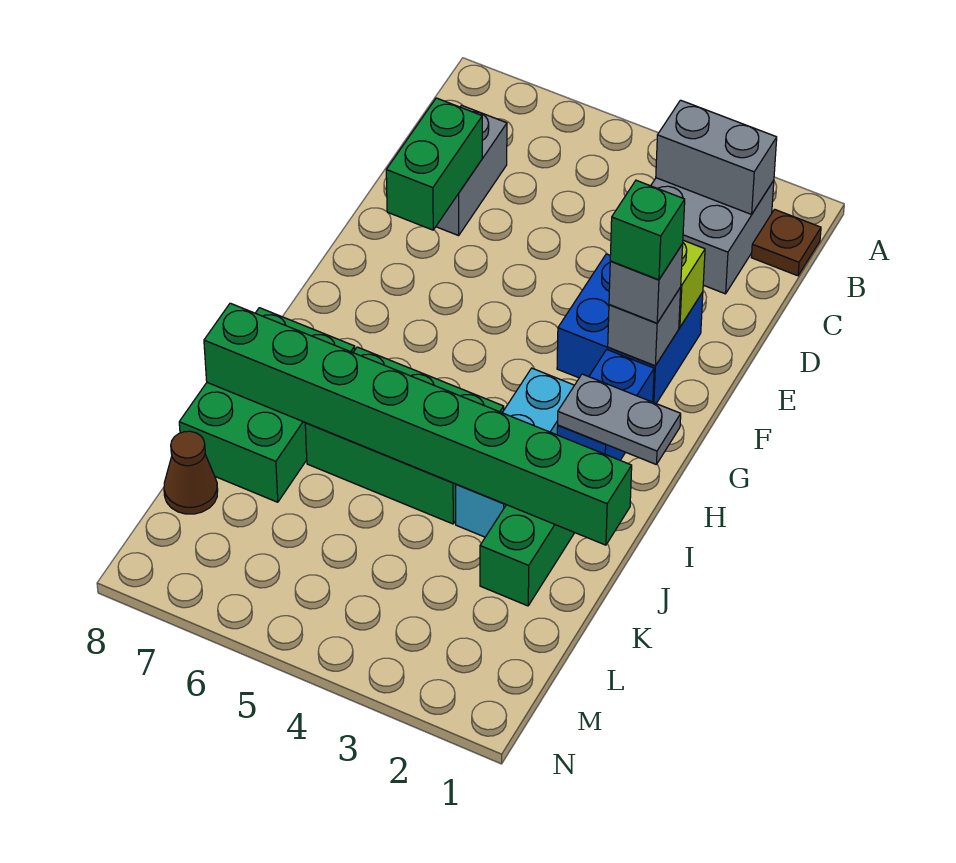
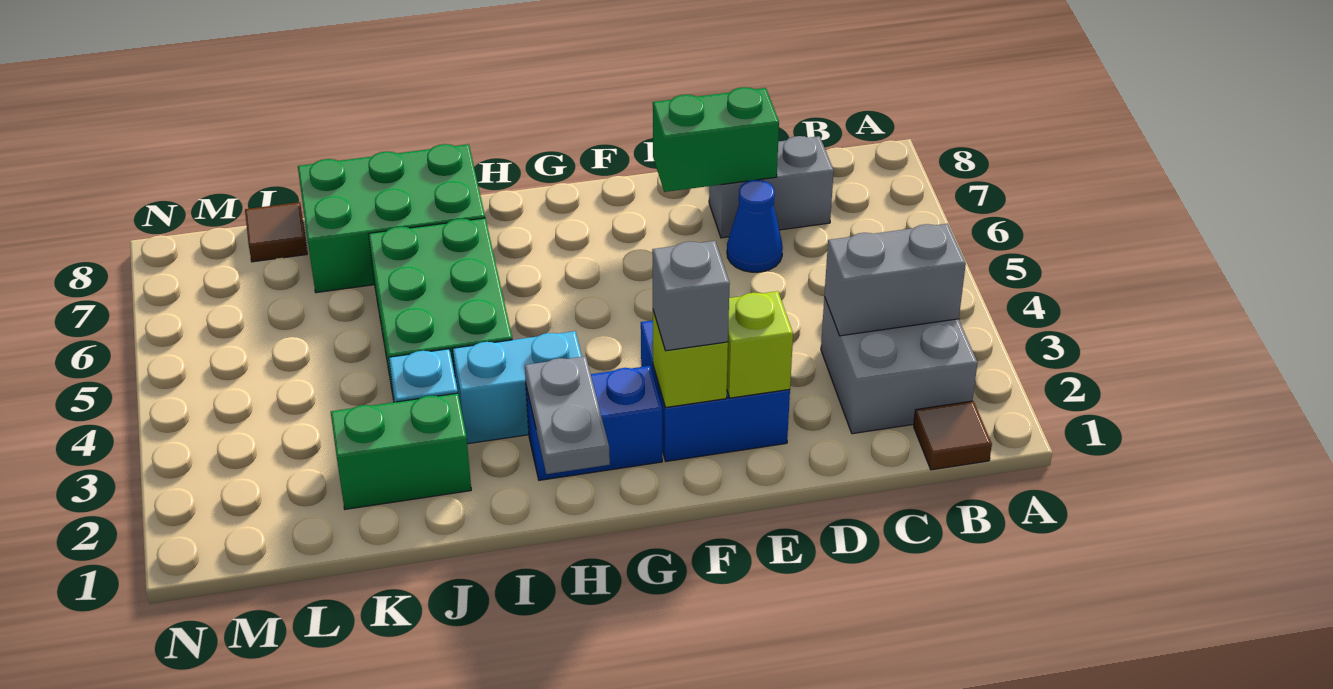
brown plate B1 level 1 -> brown tile B1 level 1
grey brick B2:B3 level 2 -> grey brick B3:C3 level 2
none -> blue cone D6 level 1
grey brick F2 level 2 -> lime brick F2 level 2
green brick F2 level 4 -> none
green brick J1:J8 level 2 -> none
brown cone L8 level 1 -> brown tile L8 level 1

